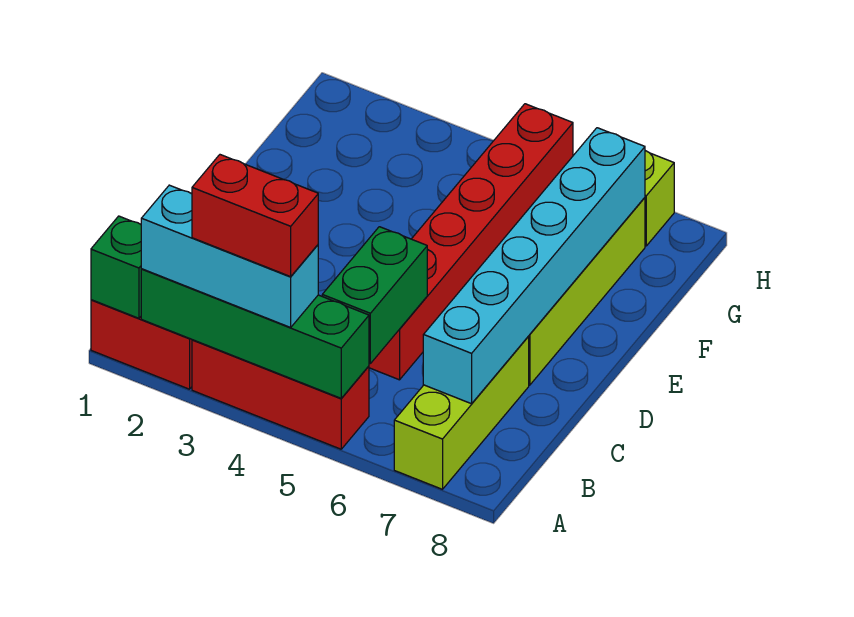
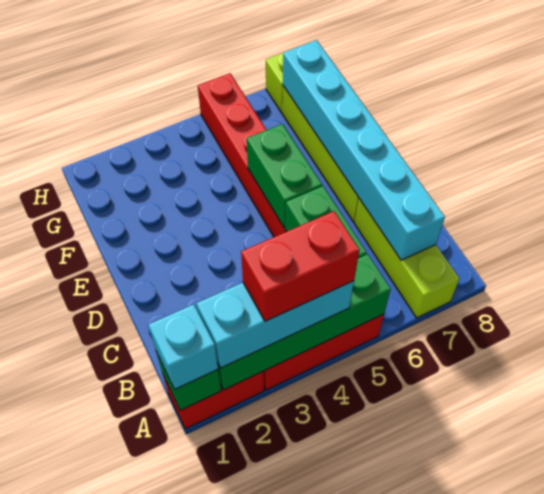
none -> cyan brick A1 level 3
none -> green brick D5:E5 level 2

